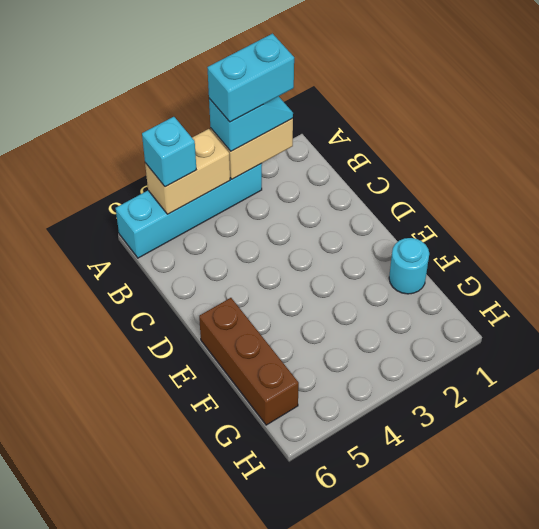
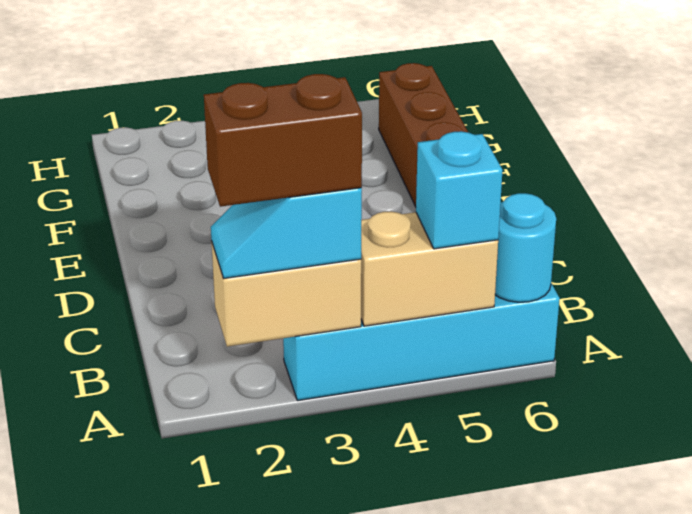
cyan brick A2:A3 level 4 -> brown brick A2:A3 level 4
cyan round brick F1 level 1 -> cyan round brick A6 level 2

